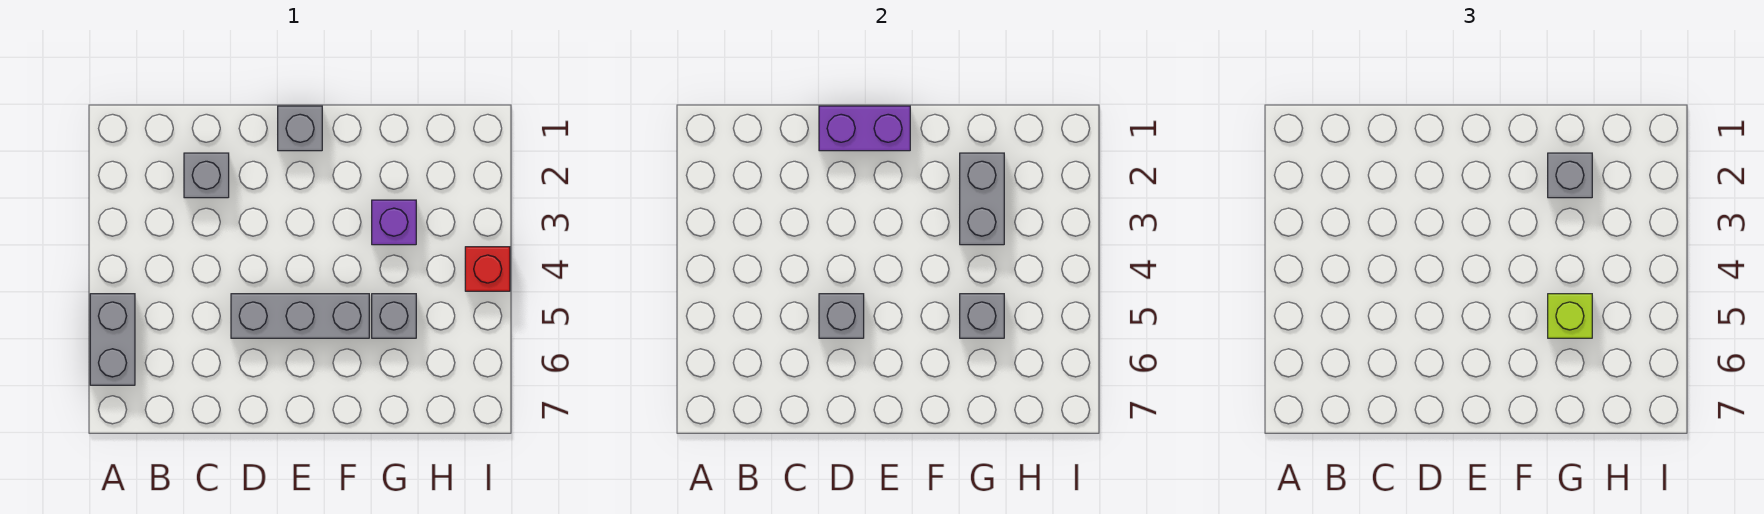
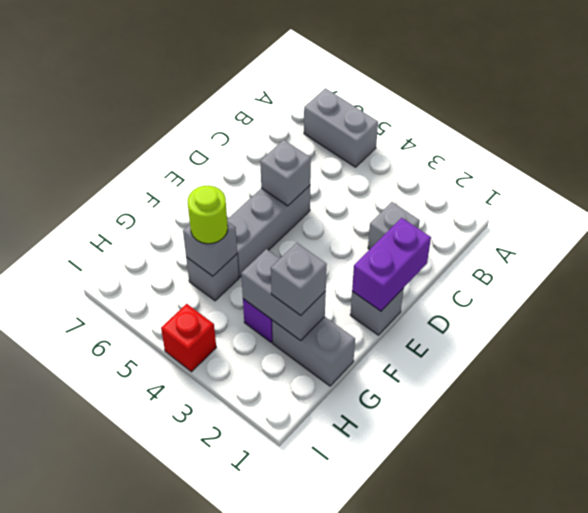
none -> grey brick G1:G2 level 1
lime brick G5 level 3 -> lime round brick G5 level 3

